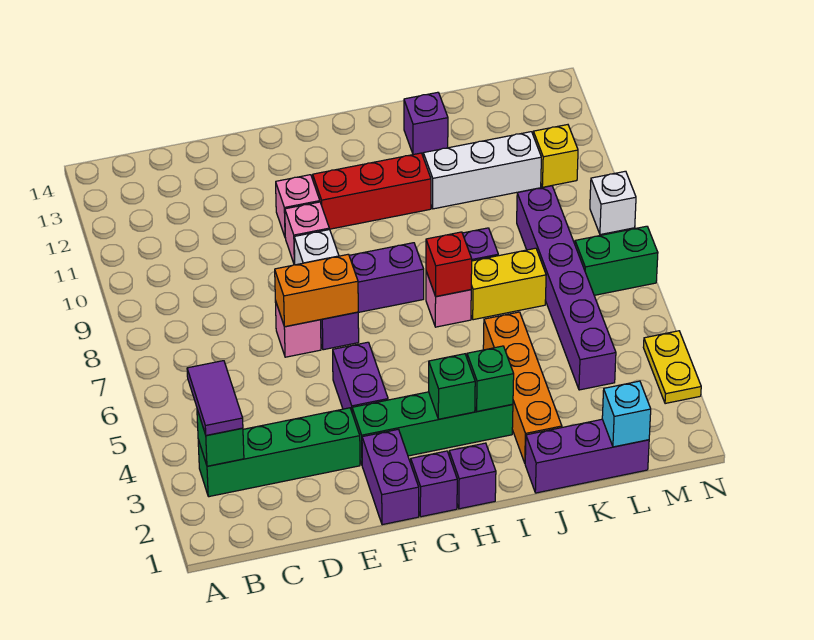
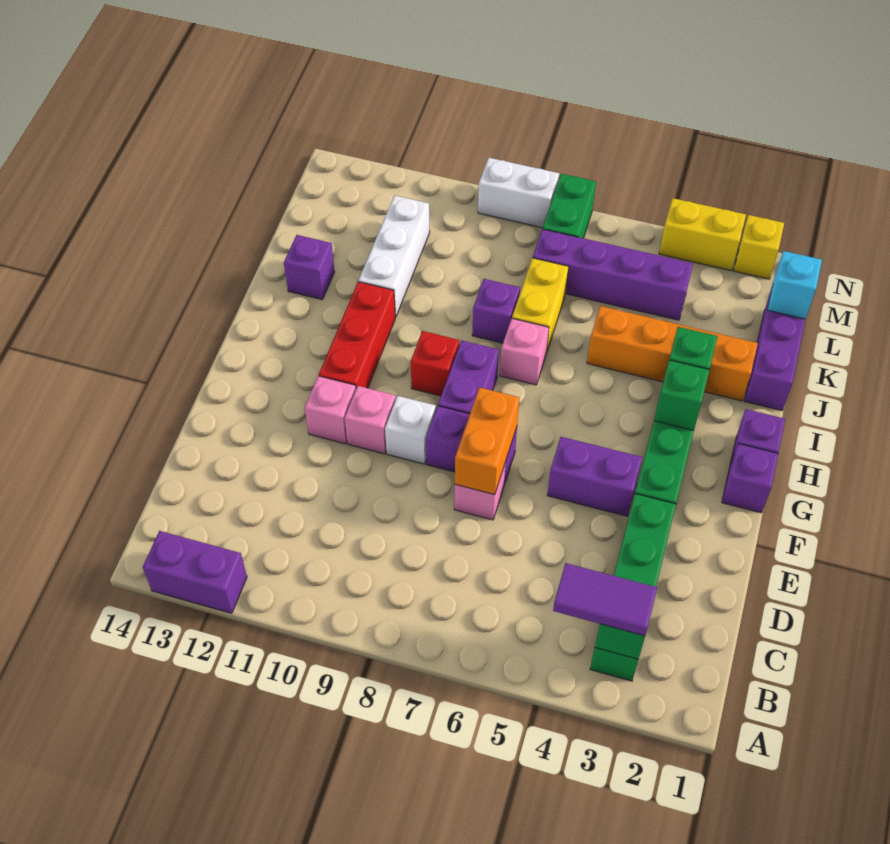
purple brick F1:F2 level 1 -> purple brick A12:A13 level 1
red brick I7 level 2 -> red brick H9 level 1
purple brick L4:L9 level 1 -> purple brick L4:L7 level 1
yellow brick M11 level 1 -> yellow brick N2 level 1
yellow plate N3:N4 level 1 -> yellow brick N3:N4 level 1
white brick N9 level 1 -> white brick N8:N9 level 1

